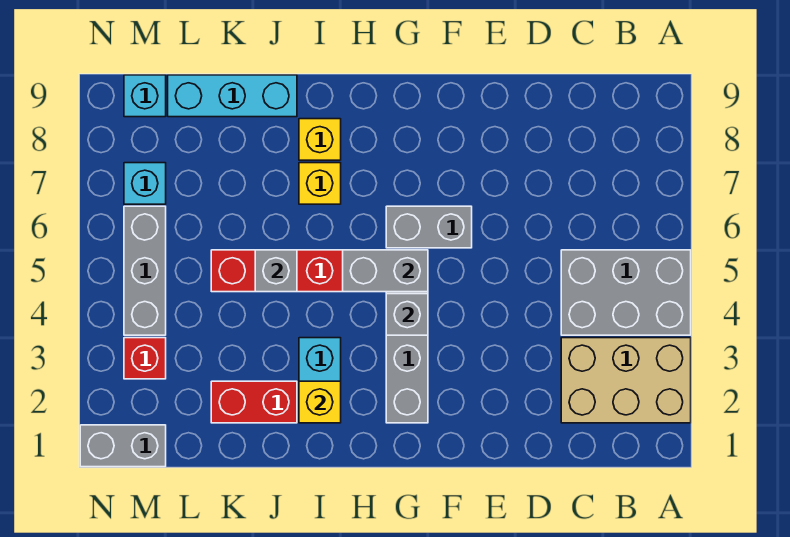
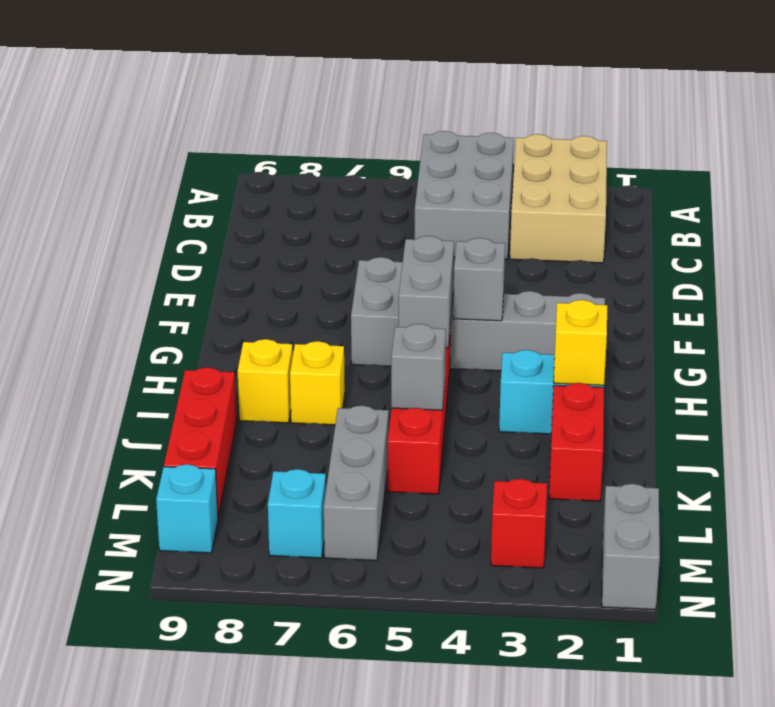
cyan brick J9:L9 level 1 -> red brick J9:L9 level 1
grey brick M4:M6 level 1 -> grey brick K6:M6 level 1

